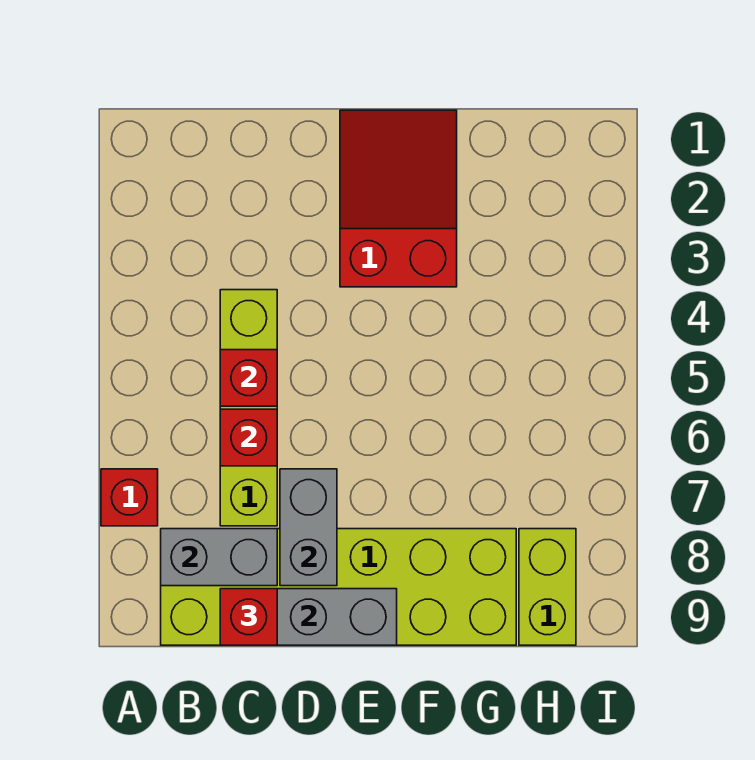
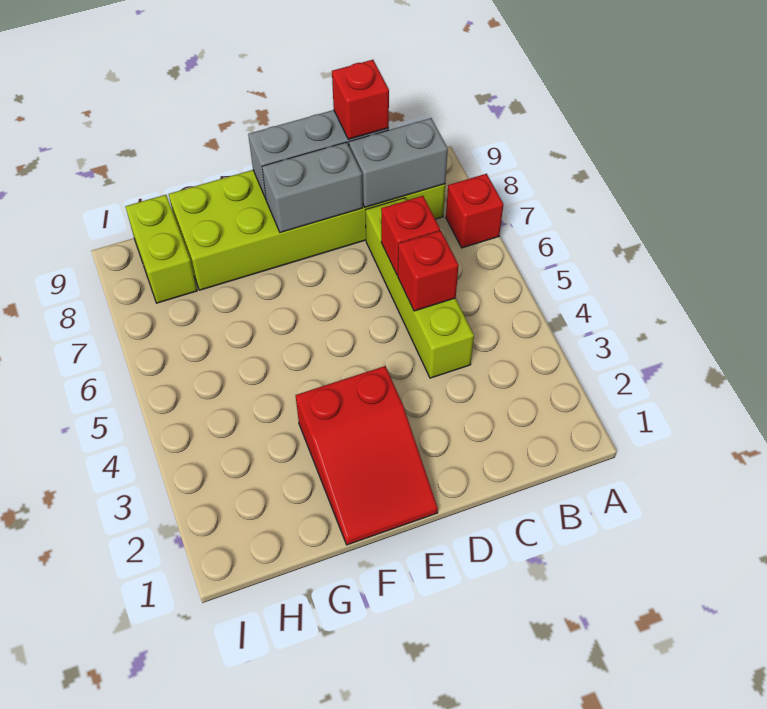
grey brick D7:D8 level 2 -> grey brick D8:E8 level 2

